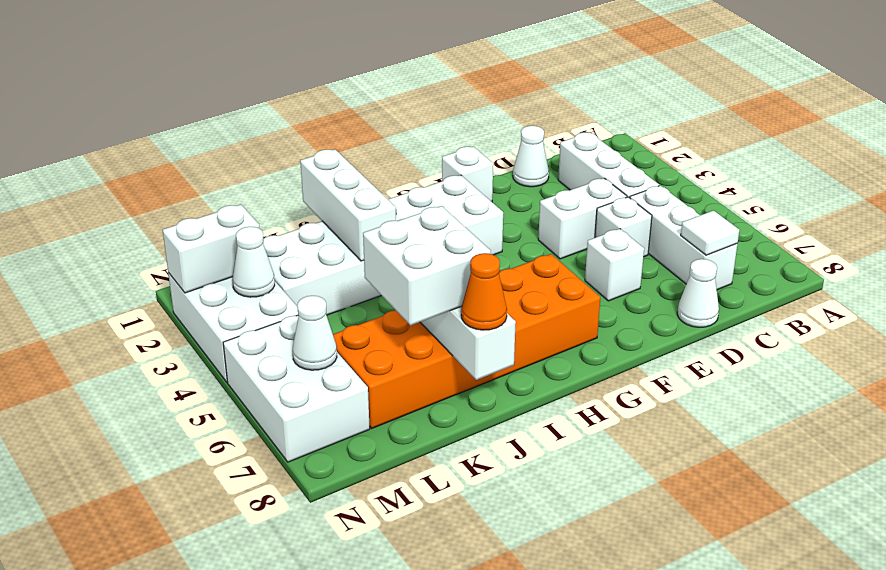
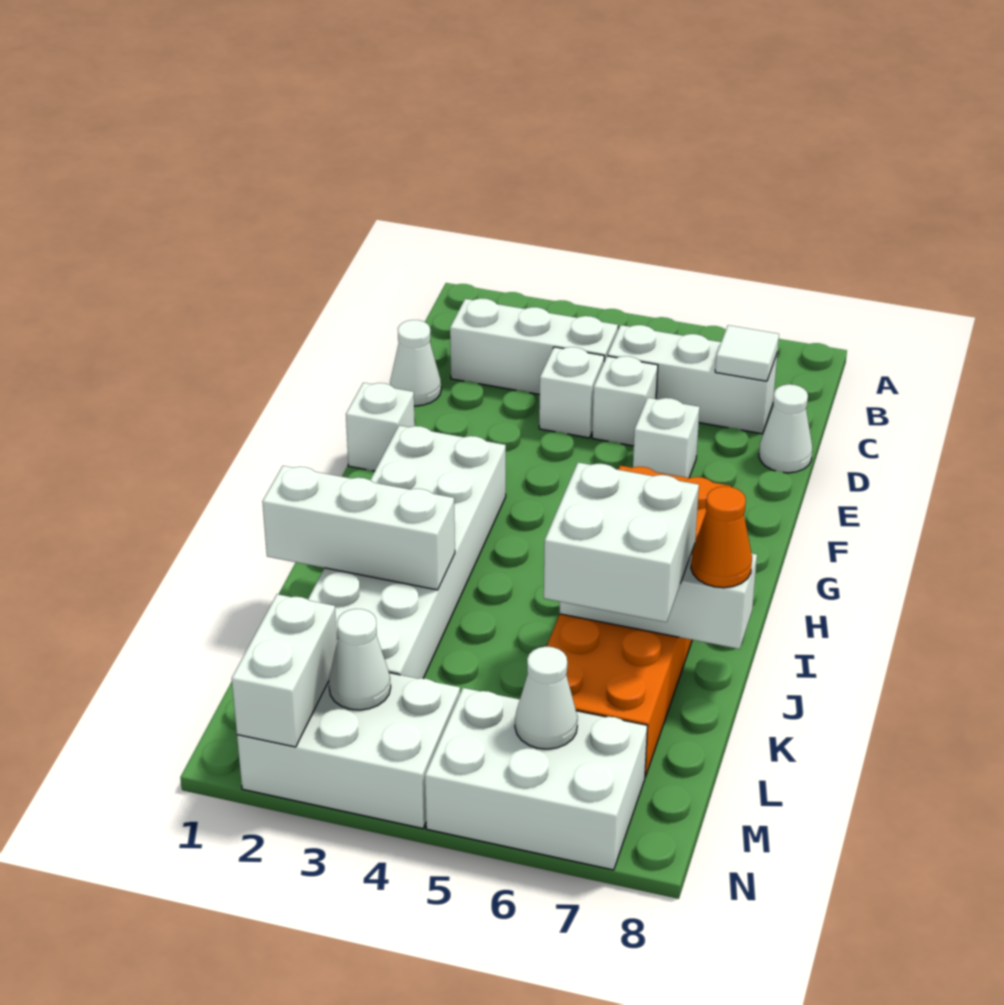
white brick D4:E4 level 1 -> white brick D4 level 1

